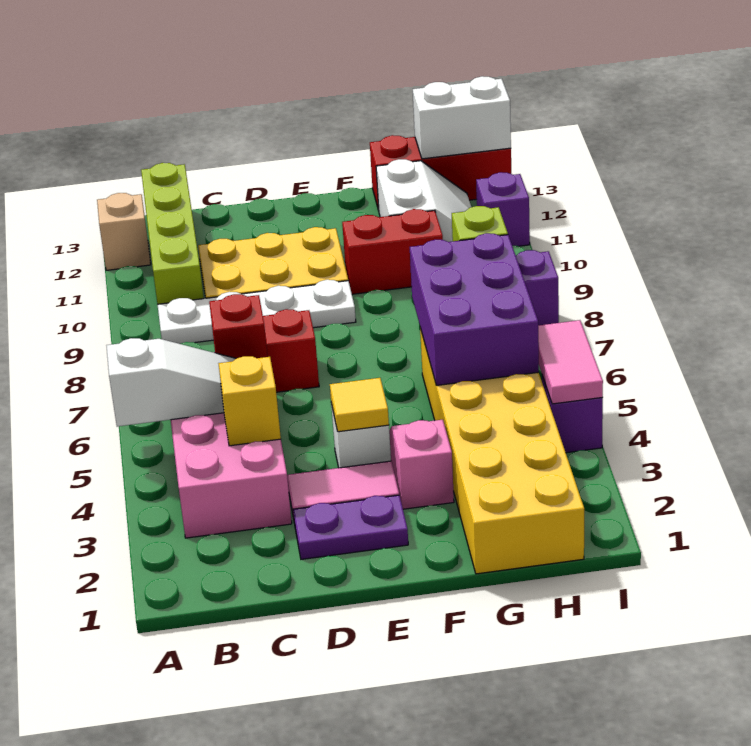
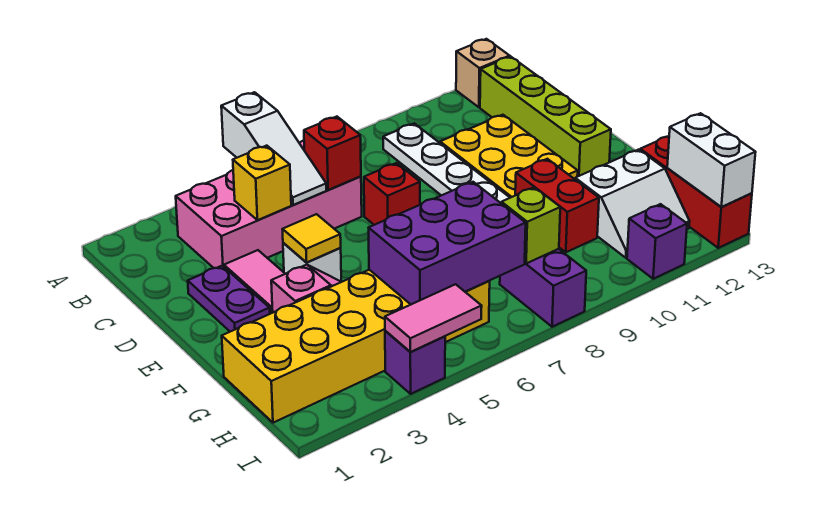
lime brick B10:B13 level 1 -> lime brick B12:E12 level 1

